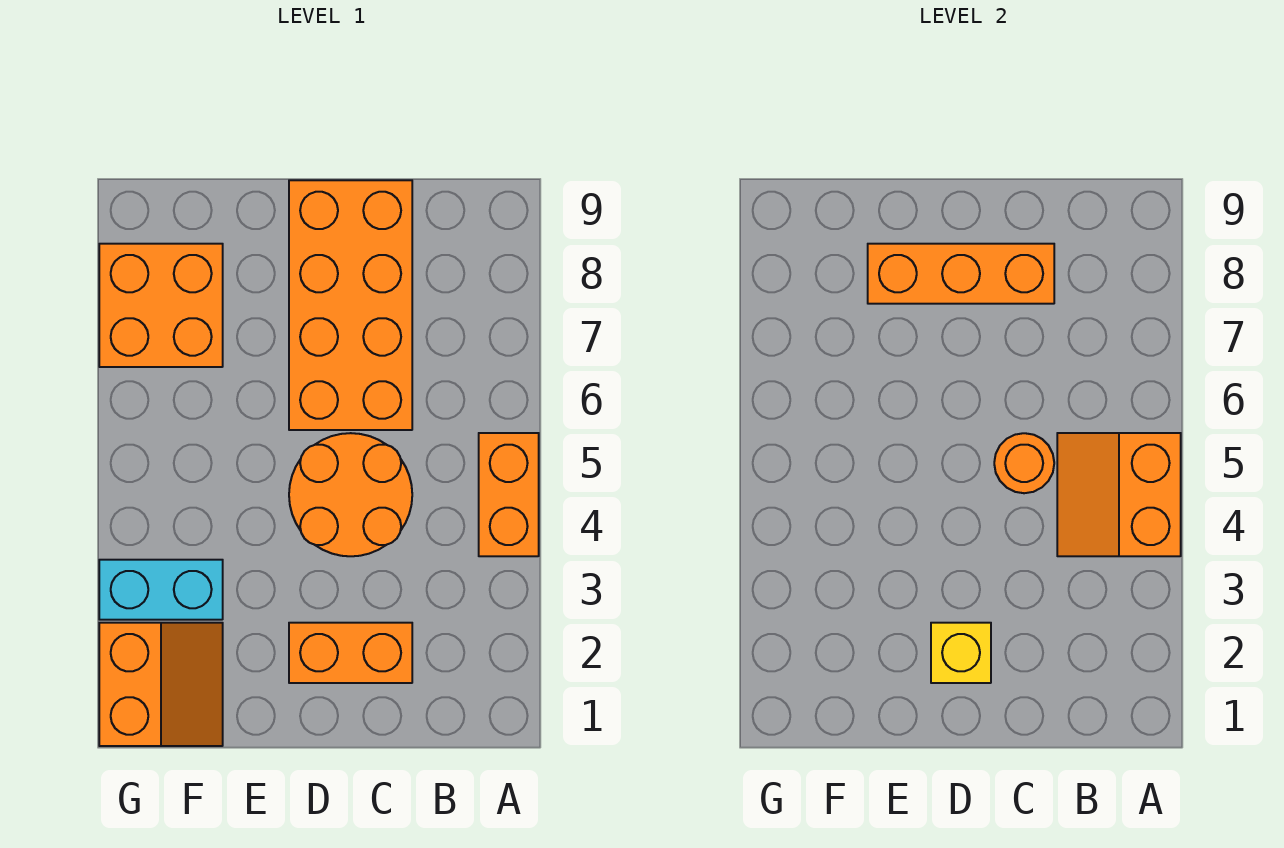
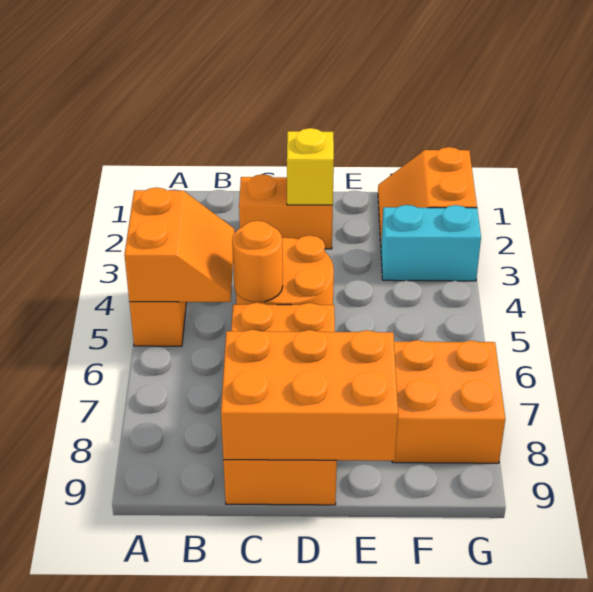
orange brick C8:E8 level 2 -> orange brick C8:E9 level 2

